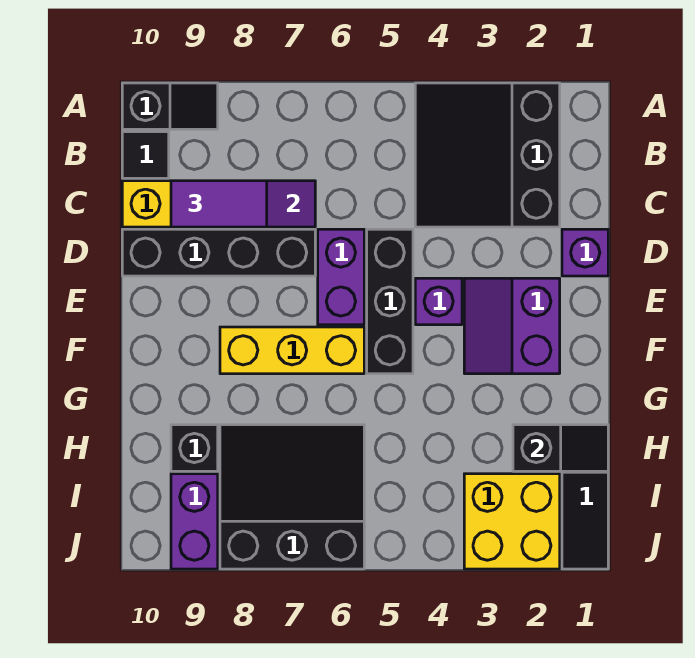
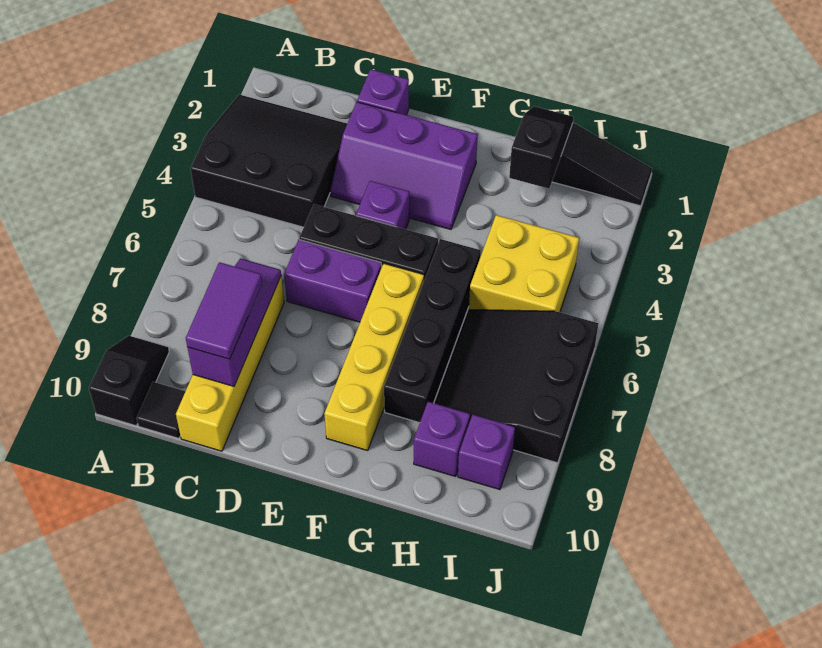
black slope A2:C4 level 1 top 2 -> black slope A2:C4 level 1 top 4
black brick D7:D10 level 1 -> black brick G5:G8 level 1
purple slope E2:F3 level 1 top 2 -> purple slope D2:F3 level 1 top 2
yellow brick F6:F8 level 1 -> yellow brick F6:F9 level 1
black brick H9 level 1 -> purple brick H9 level 1
yellow brick I2:J3 level 1 -> yellow brick H4:I5 level 1
purple brick I9:J9 level 1 -> purple brick I9 level 1

